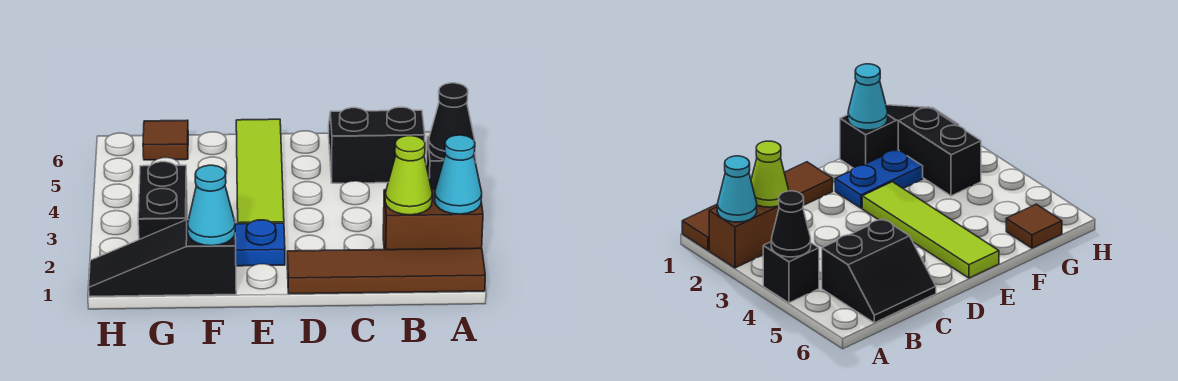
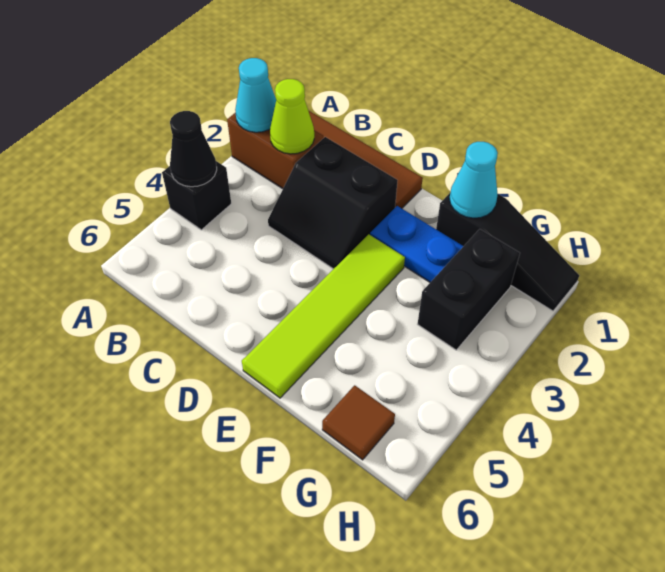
black slope B5:C6 level 1 top 5 -> black slope C2:D3 level 1 top 2

